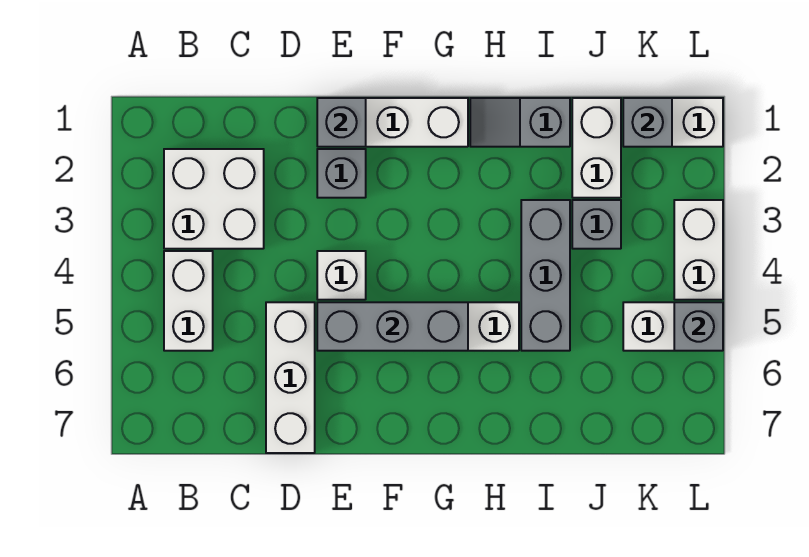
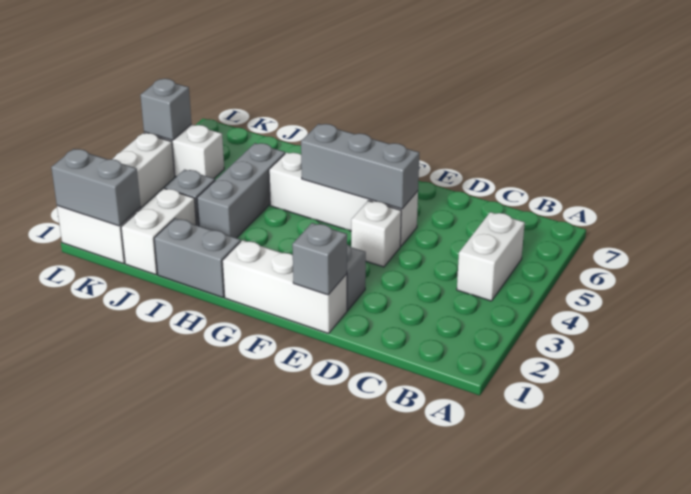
white brick B2:C3 level 1 -> none
white brick D5:D7 level 1 -> none
grey slope H1:I1 level 1 top I -> grey brick H1:I1 level 1
grey brick K1 level 2 -> grey brick K1:L1 level 2

